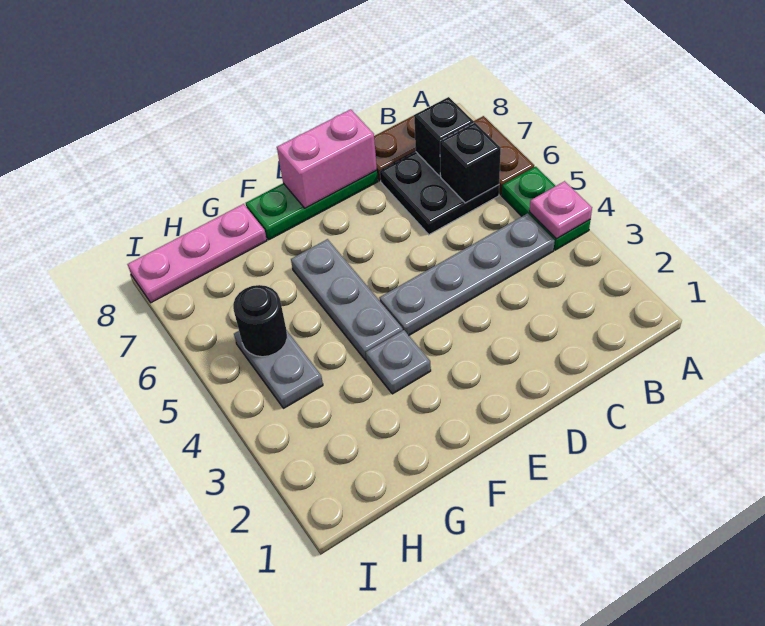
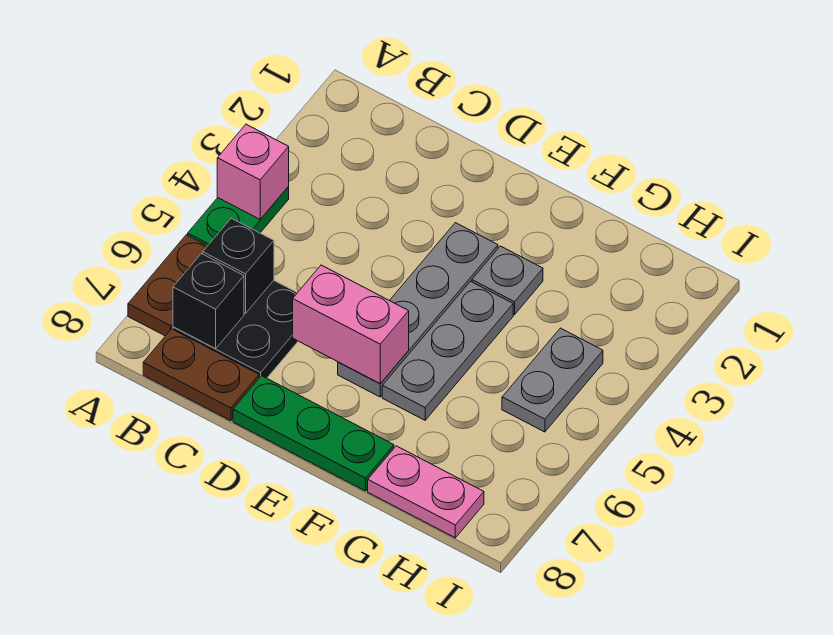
pink plate A4 level 2 -> pink brick A4 level 2
grey plate B4:E4 level 1 -> grey plate E3:E6 level 1
pink brick D8:E8 level 2 -> pink brick D6:E6 level 2
pink plate G8:I8 level 1 -> pink plate G8:H8 level 1
black round brick H5 level 2 -> none

